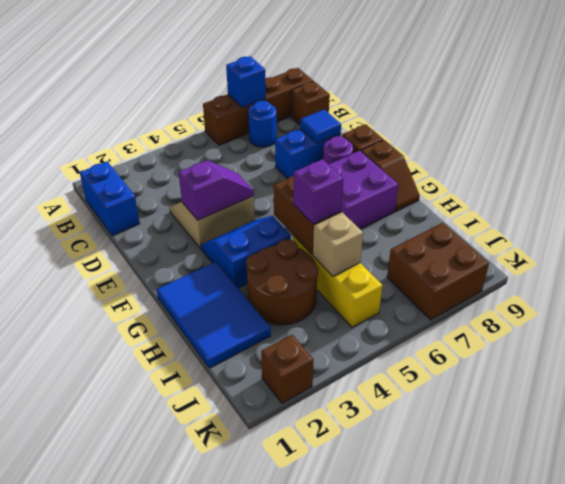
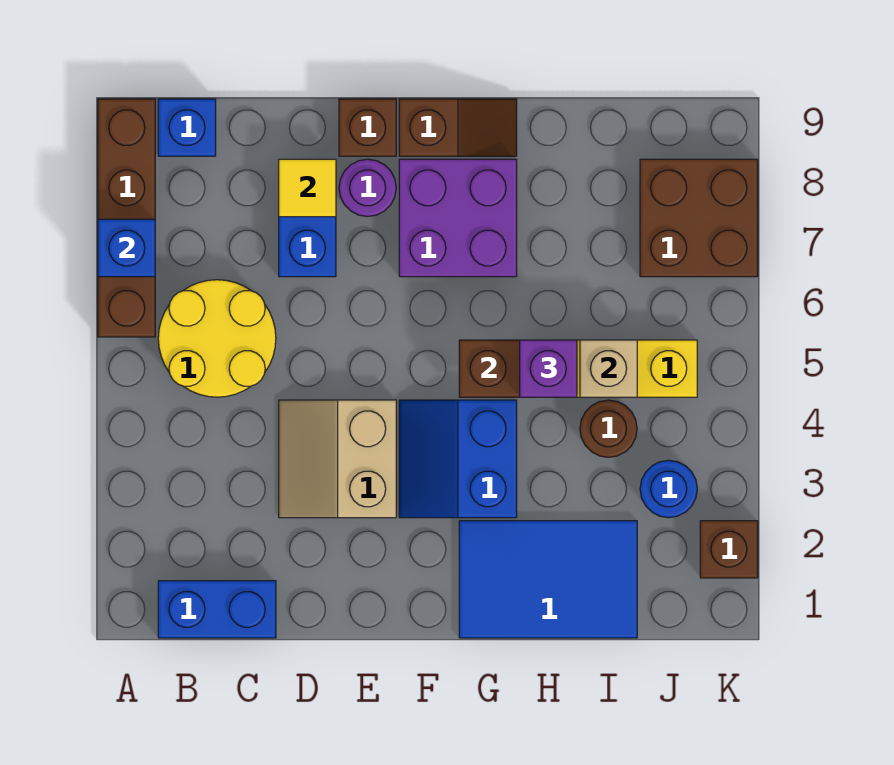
none -> yellow round brick B5:C6 level 1
blue round brick B7 level 1 -> blue round brick J3 level 1
brown brick B9 level 1 -> blue brick B9 level 1
blue tile D8 level 2 -> yellow tile D8 level 2
purple slope E3:E4 level 2 top 3 -> none
brown round brick H3:I4 level 1 -> brown round brick I4 level 1

